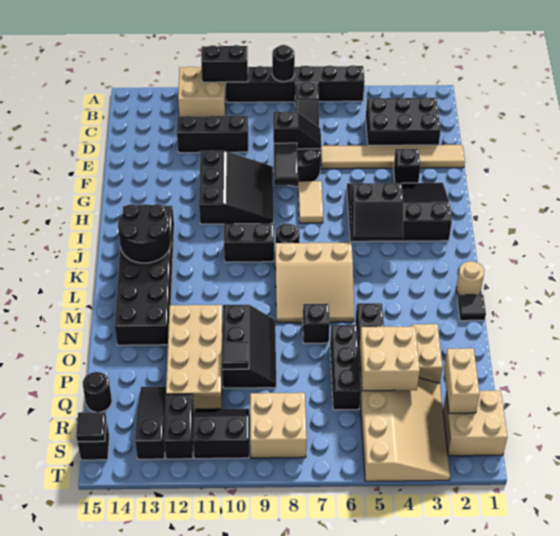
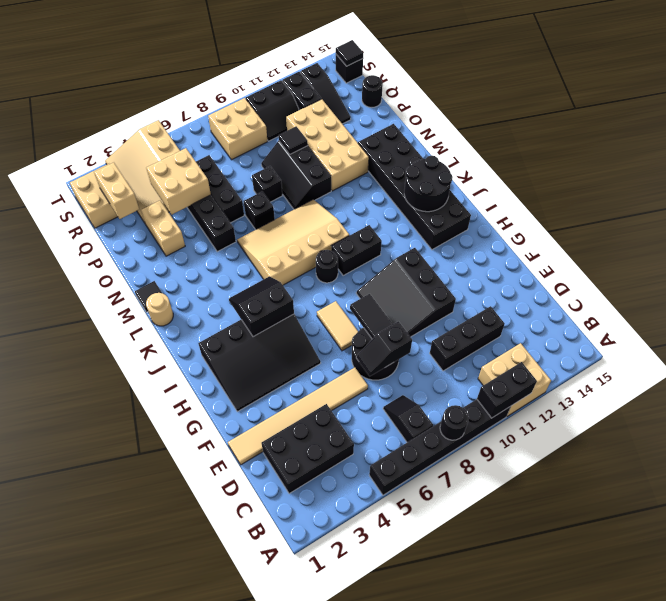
black brick F3 level 1 -> black brick O8 level 1
tan slope K6:M8 level 1 top K -> tan slope K6:M9 level 1 top K

